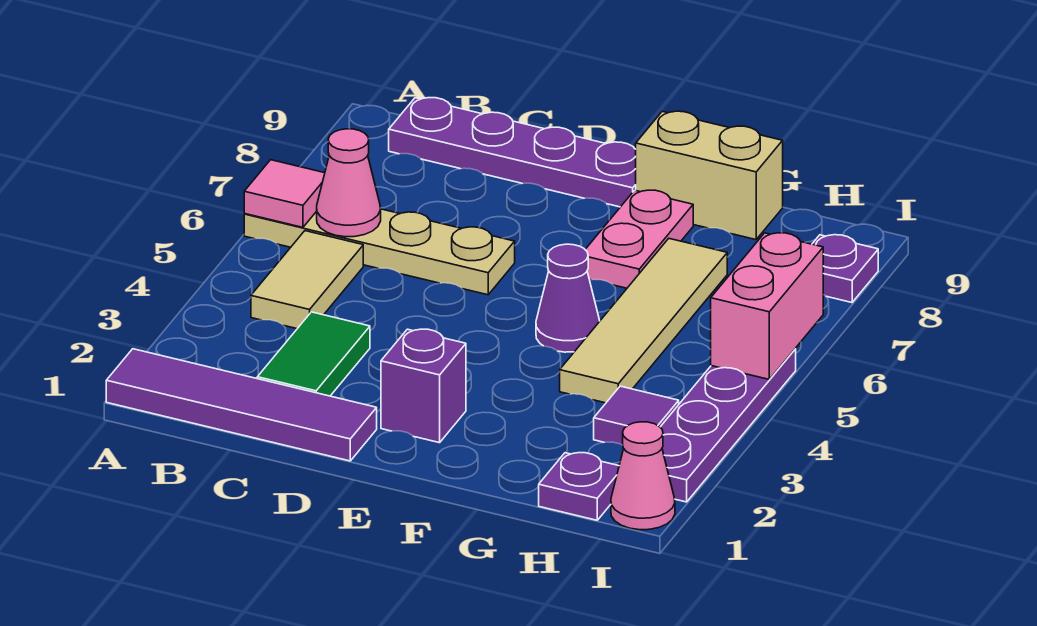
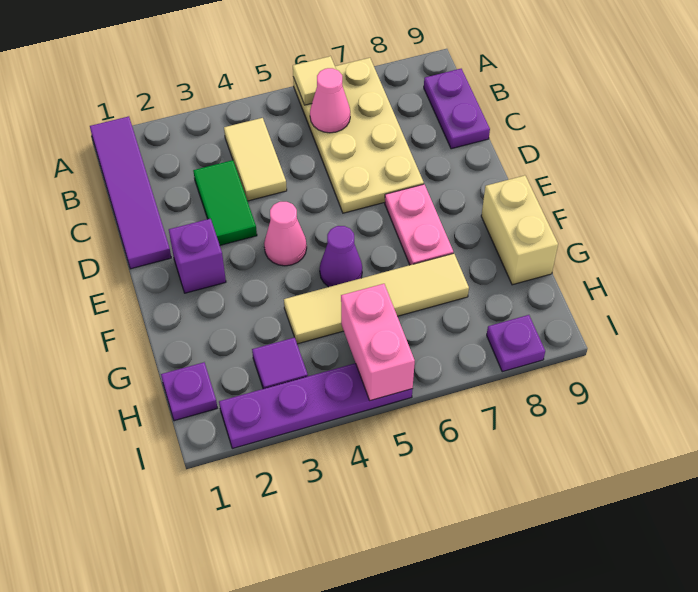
tan plate A6:D6 level 1 -> tan plate A6:D7 level 1
pink tile A6 level 2 -> tan tile A6 level 2
tan tile B4:B5 level 1 -> tan tile B4:C4 level 1
purple plate B9:E9 level 1 -> purple plate B9:C9 level 1
green tile C2:C3 level 1 -> green tile C3:D3 level 1
pink plate F7:F8 level 1 -> pink plate E7:F7 level 1
pink cone I1 level 1 -> pink cone E4 level 1
pink brick I5:I6 level 2 -> pink brick H5:I5 level 2

